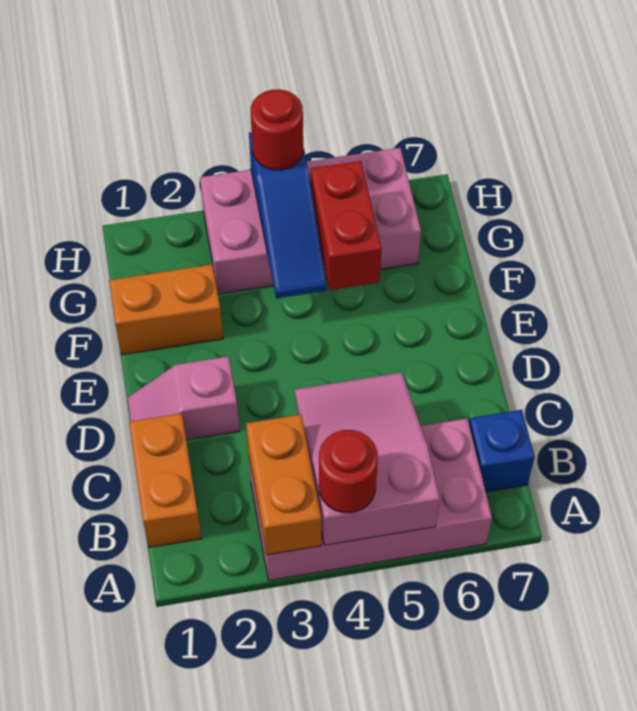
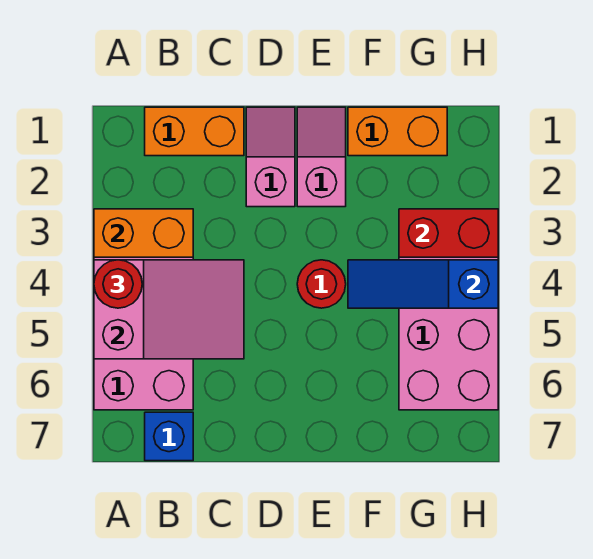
none -> pink slope E1:E2 level 1 top 2
orange brick F1:F2 level 1 -> orange brick F1:G1 level 1
red brick F5:G5 level 2 -> red brick G3:H3 level 2
red round brick H4 level 3 -> red round brick E4 level 1

